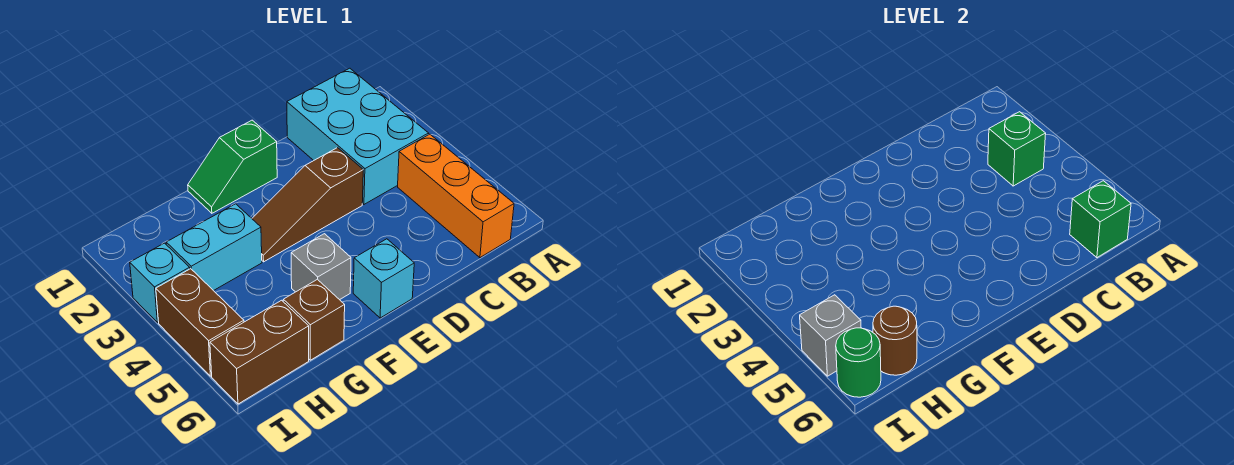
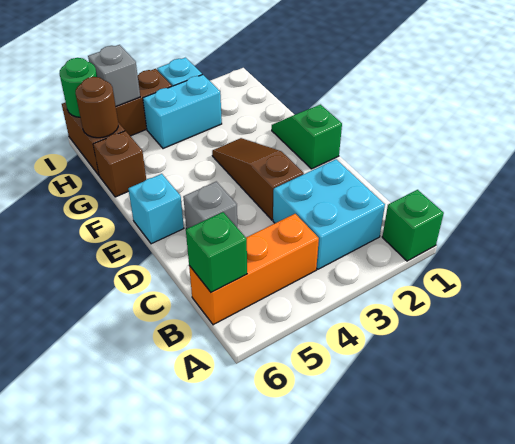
cyan brick B1:C3 level 1 -> cyan brick B2:C3 level 1
green brick B3 level 2 -> green brick A1 level 1
grey brick F5 level 1 -> grey brick D5 level 1
cyan brick G3:H3 level 1 -> cyan brick H3:H4 level 1

